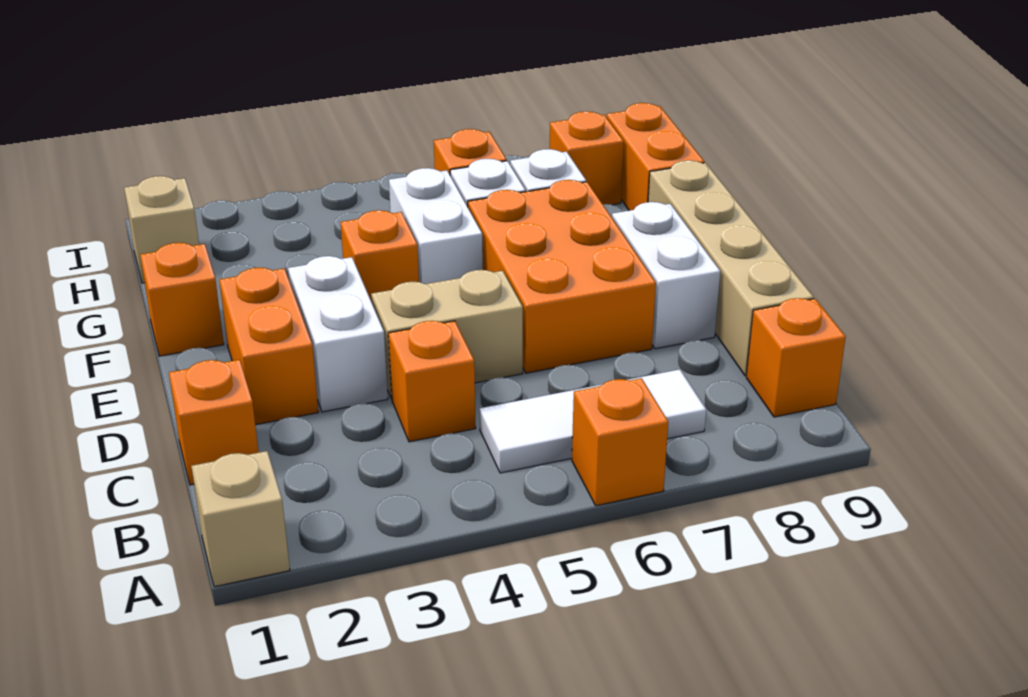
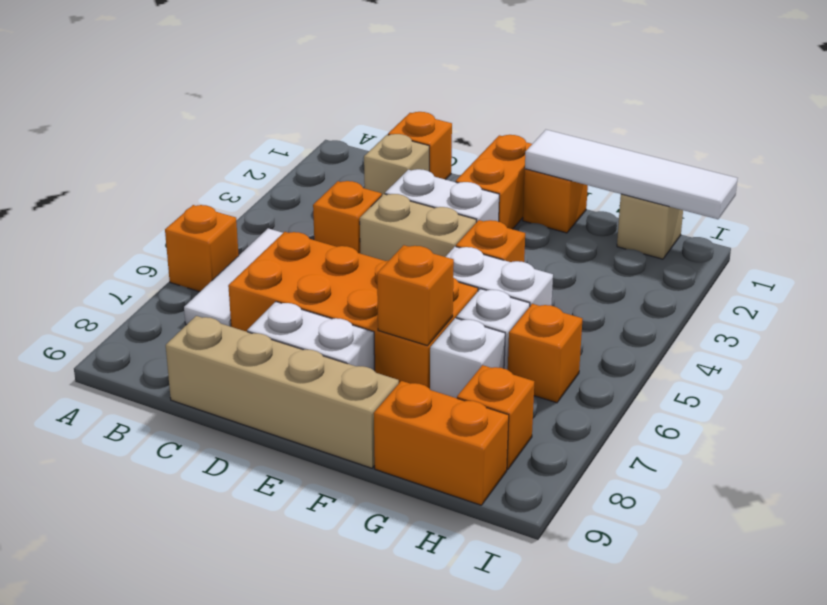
tan brick A1 level 1 -> tan brick C2 level 1
orange brick B9 level 1 -> orange brick F7 level 2
orange brick D2:E2 level 1 -> orange brick E1:E2 level 1
tan brick D4:D5 level 1 -> tan brick D4:E4 level 1
orange brick D6:F7 level 1 -> orange brick C6:F7 level 1
none -> white tile F1:I1 level 2

